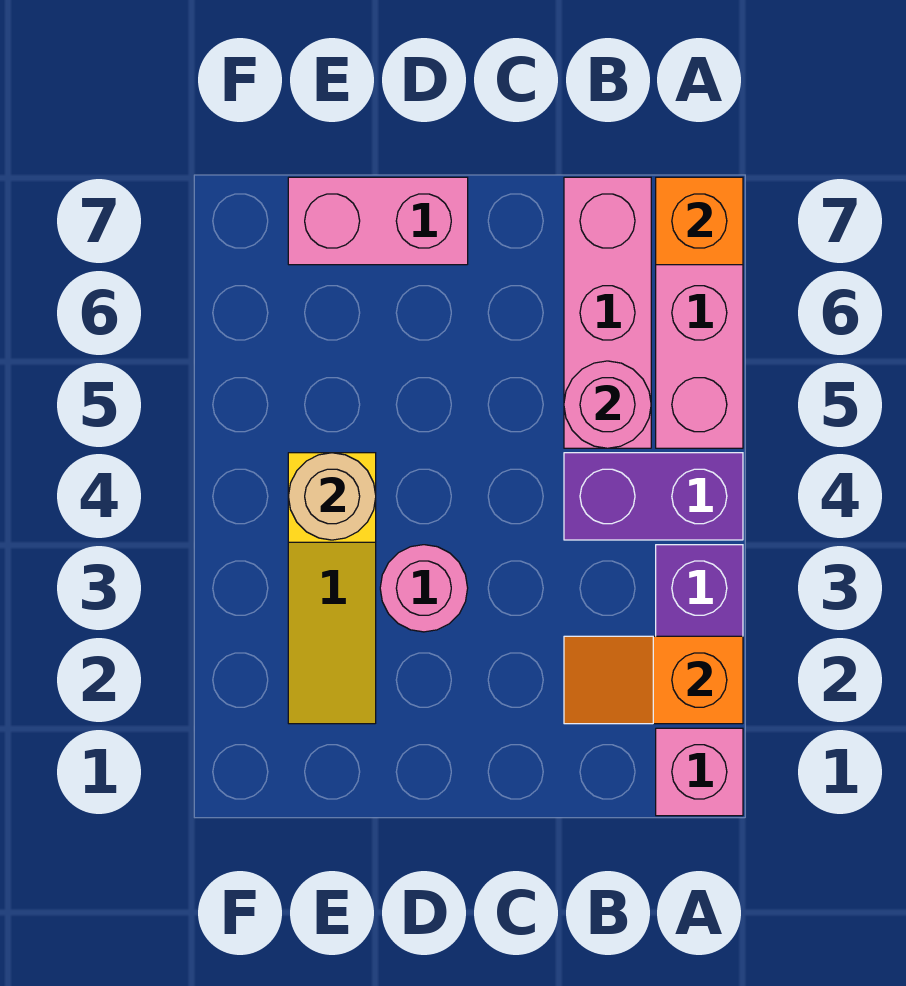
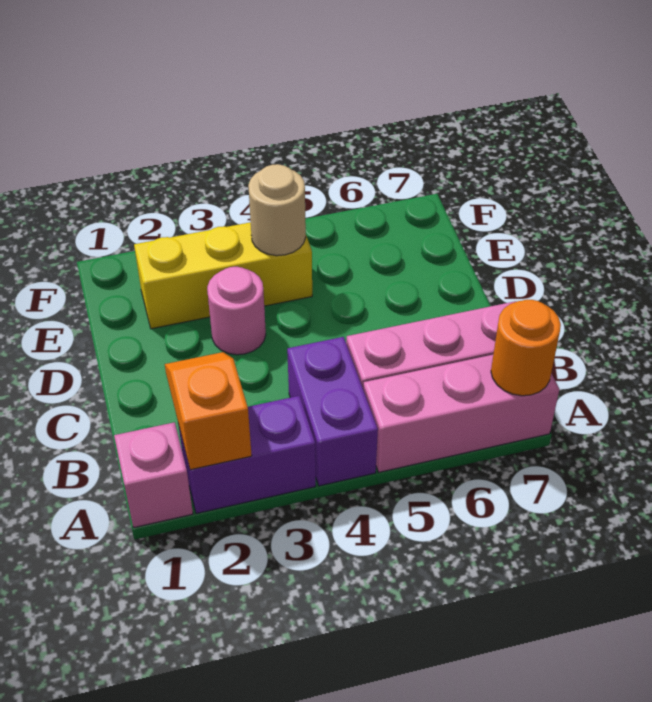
orange brick A7 level 2 -> orange round brick A7 level 2
pink round brick B5 level 2 -> none
pink brick D7:E7 level 1 -> none
yellow slope E2:E4 level 1 top 4 -> yellow brick E2:E4 level 1

